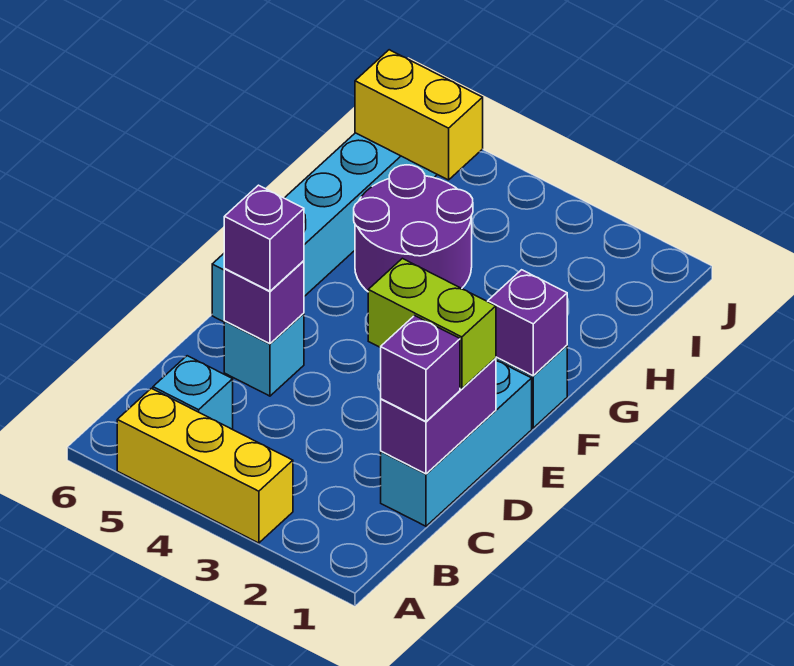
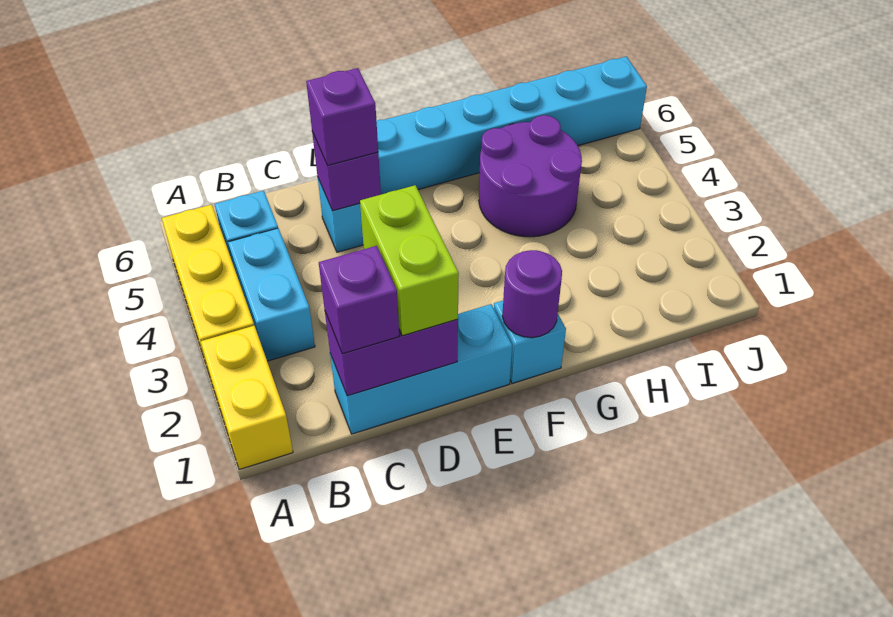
none -> cyan brick B3:B4 level 1
purple brick F1 level 2 -> purple round brick F1 level 2
yellow brick I5:I6 level 2 -> yellow brick A1:A2 level 1

